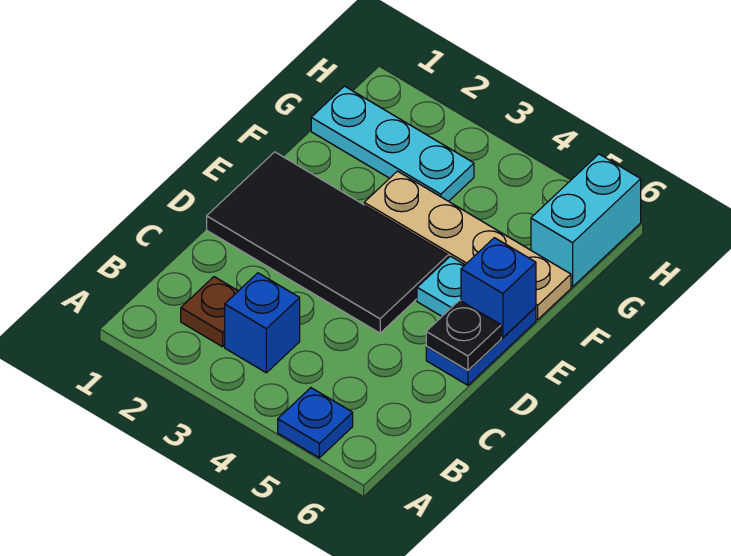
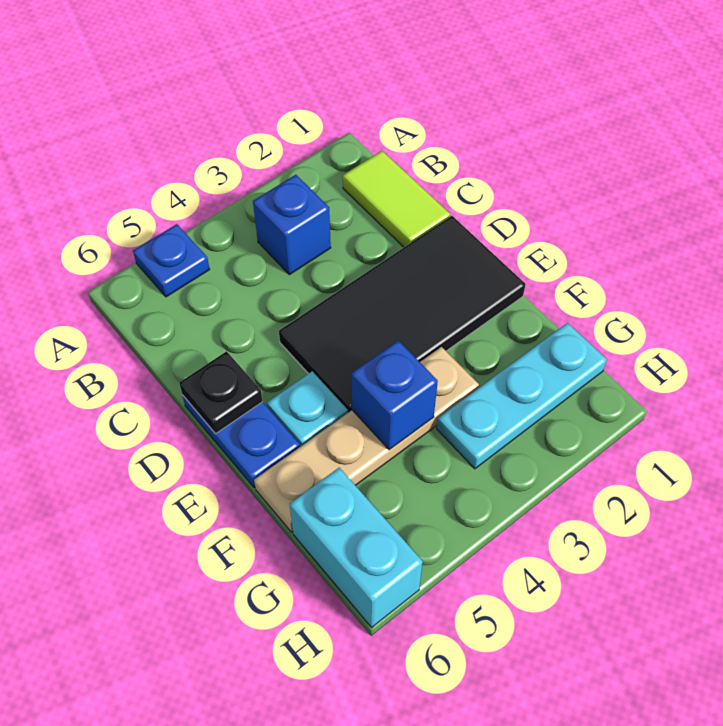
none -> lime tile B1:C1 level 1
brown plate B2 level 1 -> none
blue brick E6 level 2 -> blue brick F4 level 2

